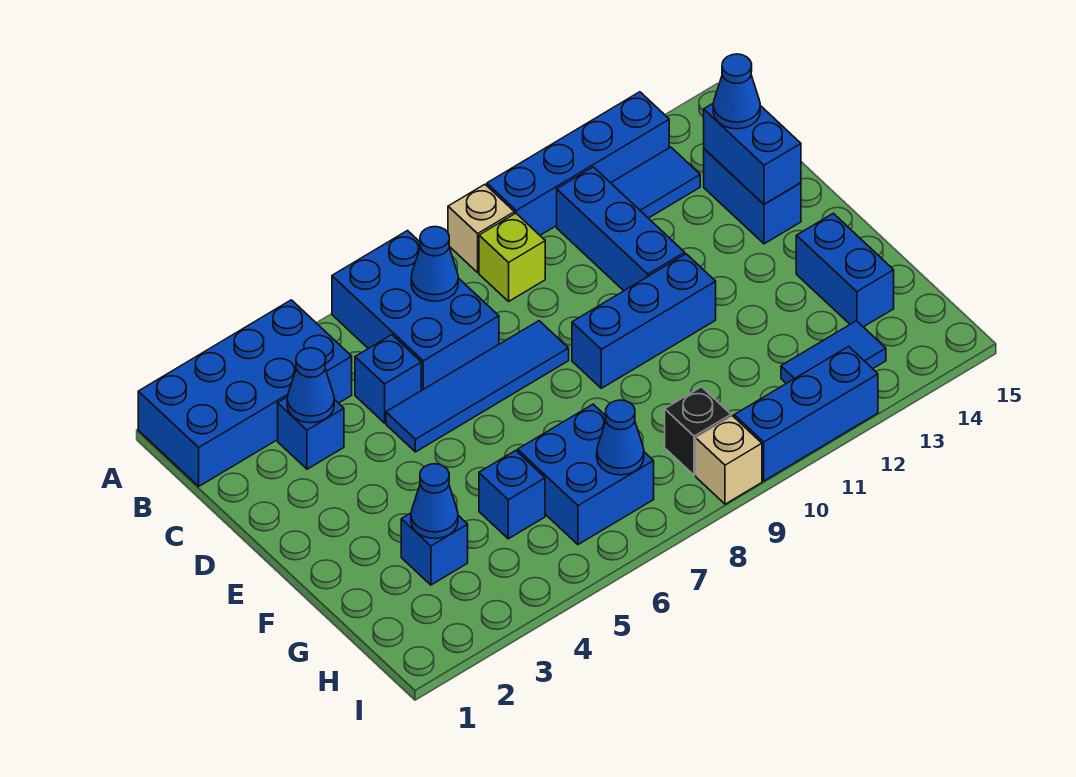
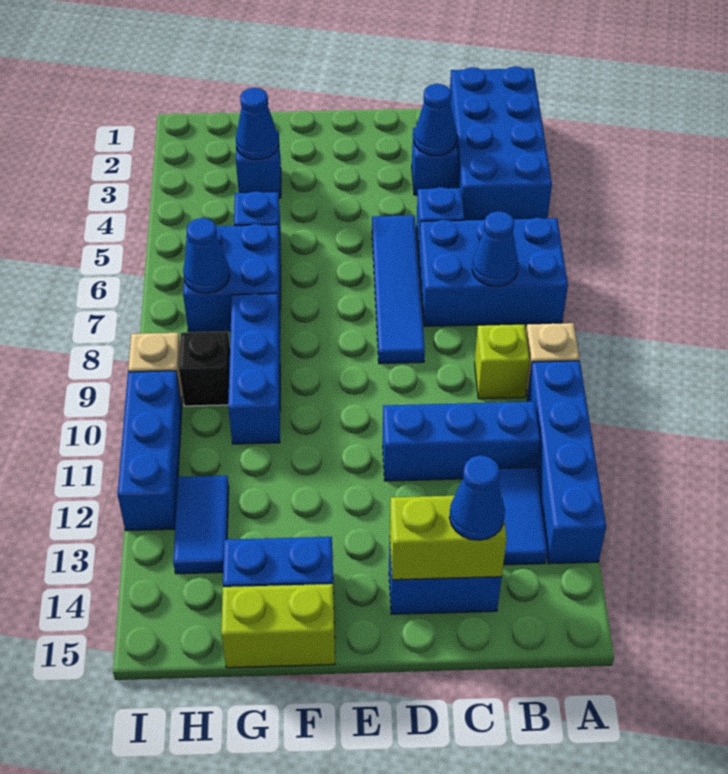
blue brick C14:D14 level 2 -> lime brick C14:D14 level 2
blue brick E9:E11 level 1 -> blue brick G8:G10 level 1
none -> lime brick F15:G15 level 1

